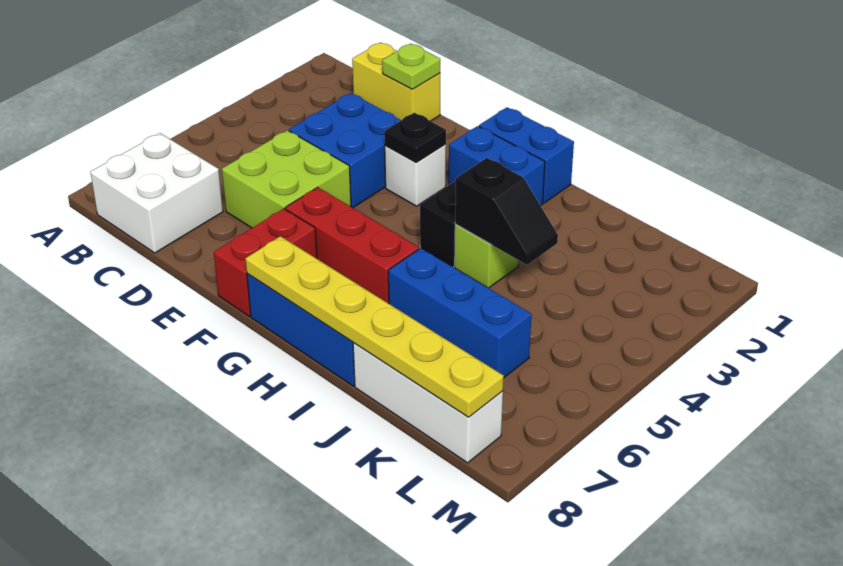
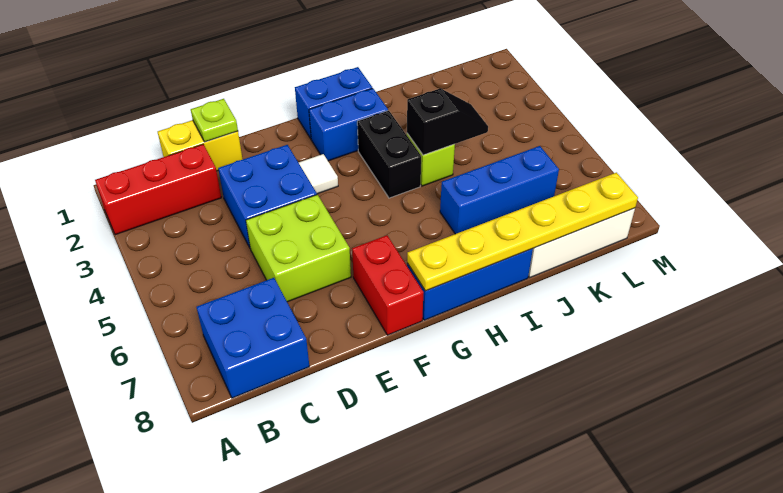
white brick B7:C8 level 1 -> blue brick B7:C8 level 1
white brick F3 level 1 -> white tile F3 level 1
black plate F3 level 2 -> none
red brick F6:H6 level 1 -> red brick A2:C2 level 1

